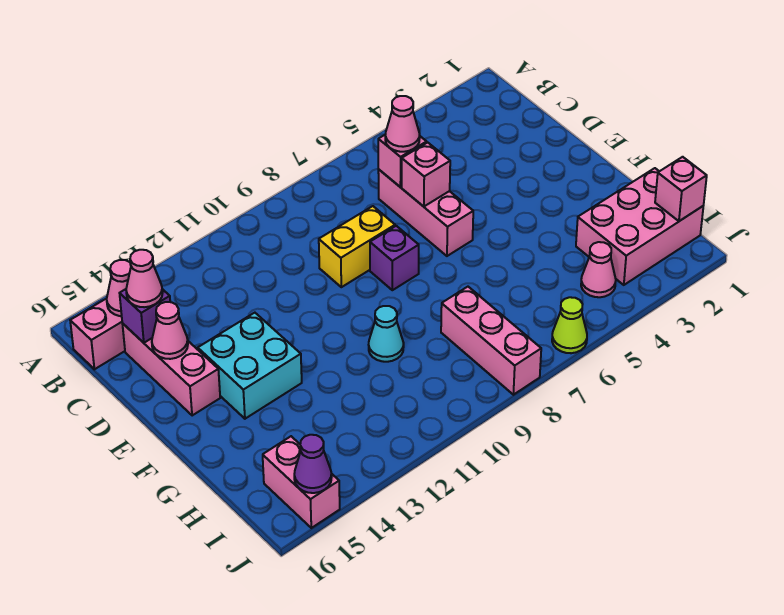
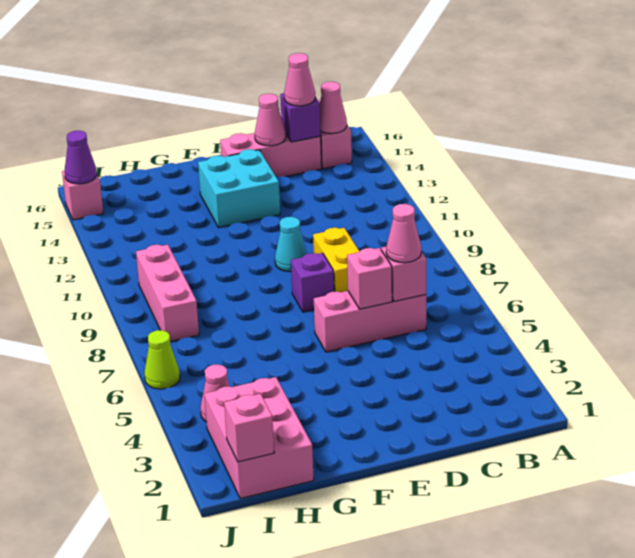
cyan cone G10 level 1 -> cyan cone E10 level 1
pink brick H8:J8 level 1 -> pink brick I8:I10 level 1
pink brick I15:J15 level 1 -> pink brick J15 level 1

